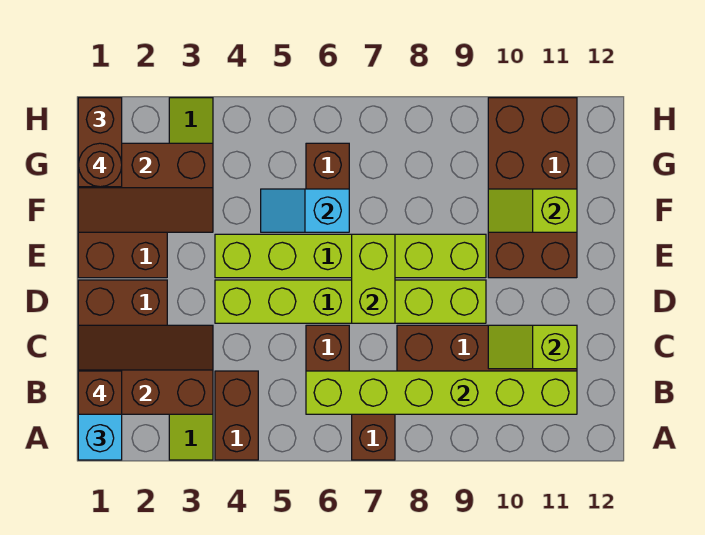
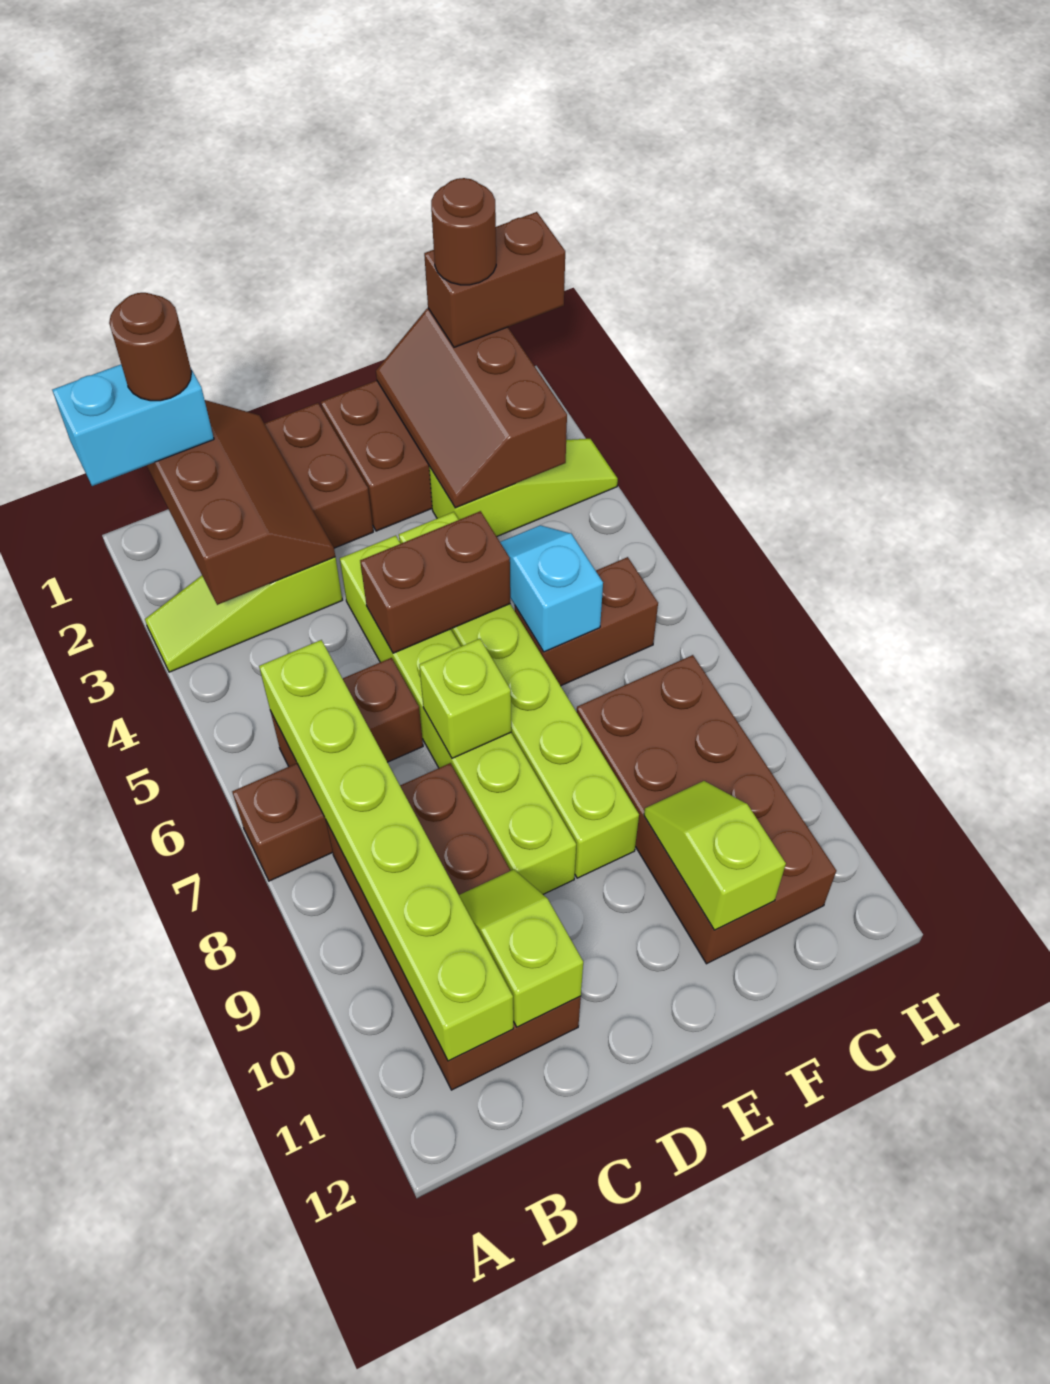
brown brick A4:B4 level 1 -> brown brick D5:E5 level 2
brown brick B1 level 4 -> brown round brick B1 level 4
lime brick D7:E7 level 2 -> lime brick D7 level 2
brown brick E10:H11 level 1 -> brown brick F8:G11 level 1

